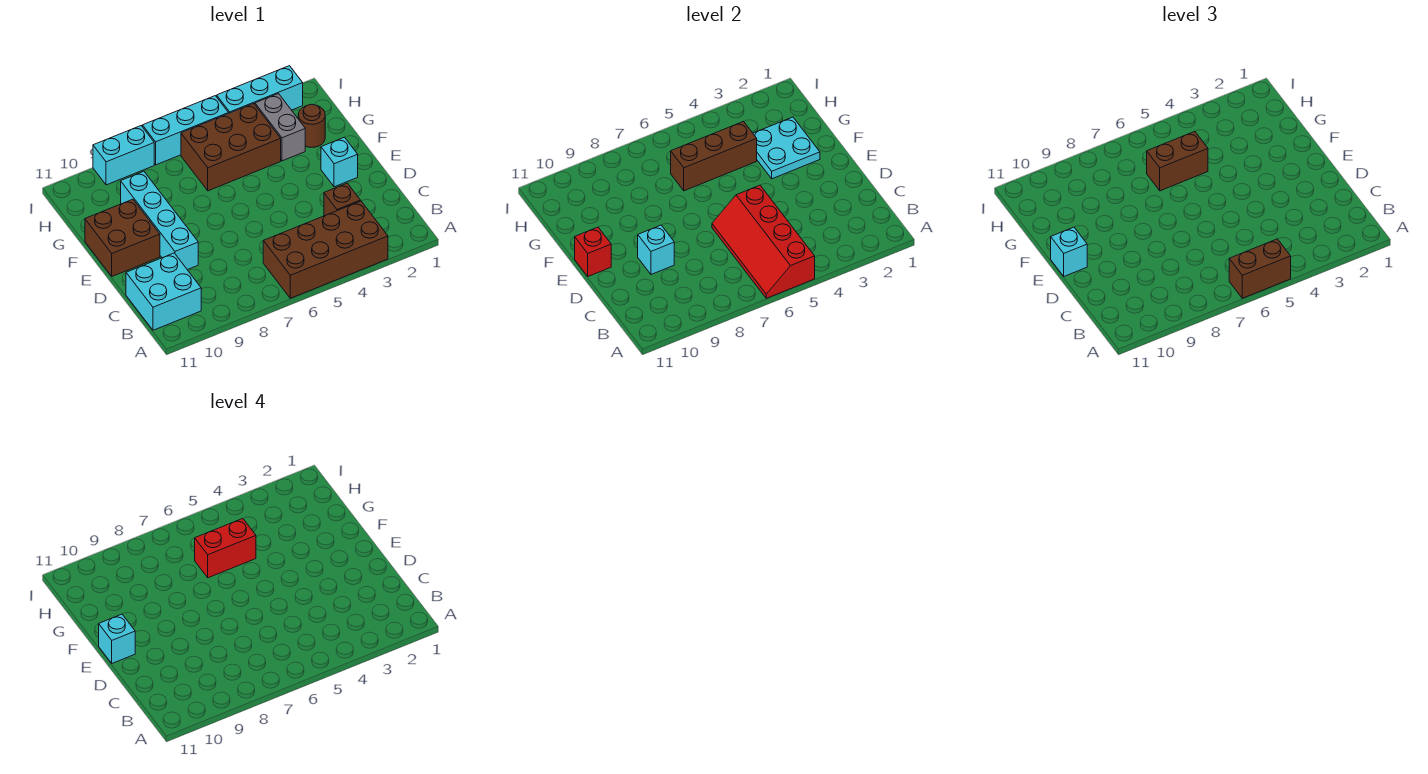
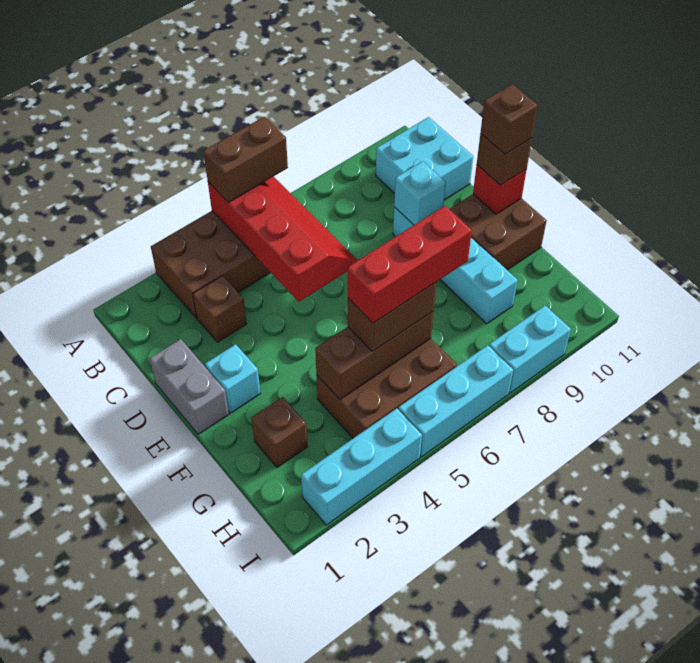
cyan brick E11 level 3 -> brown brick E11 level 3
cyan brick E11 level 4 -> brown brick E11 level 4
cyan plate F2:G3 level 2 -> none
brown round brick G2 level 1 -> brown brick G2 level 1
grey brick G3:H3 level 1 -> grey brick D1:E1 level 1
red brick G5:G6 level 4 -> red brick G5:G7 level 4

